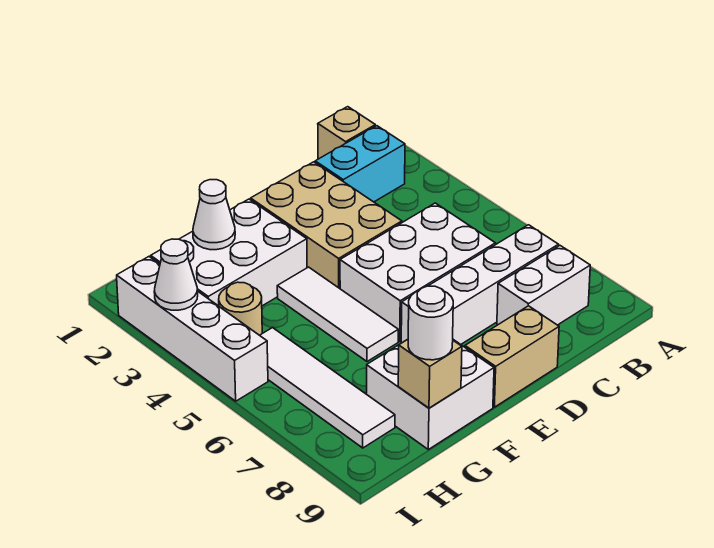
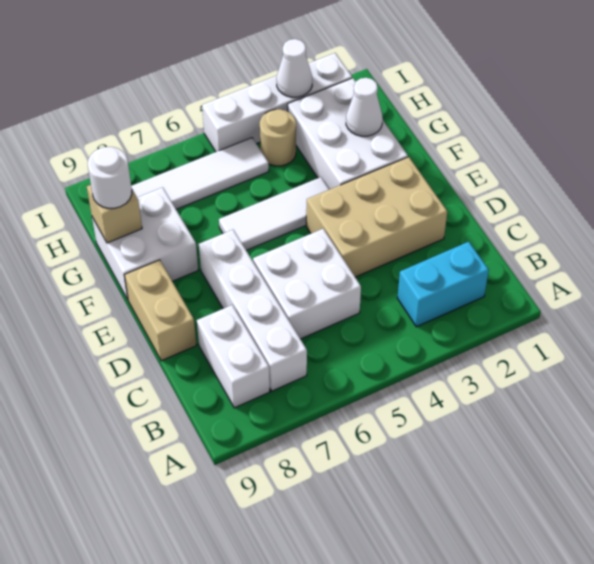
tan brick B1 level 1 -> none
cyan brick B2:C2 level 1 -> cyan brick B2:B3 level 1
white brick C5:E6 level 1 -> white brick C5:D6 level 1

